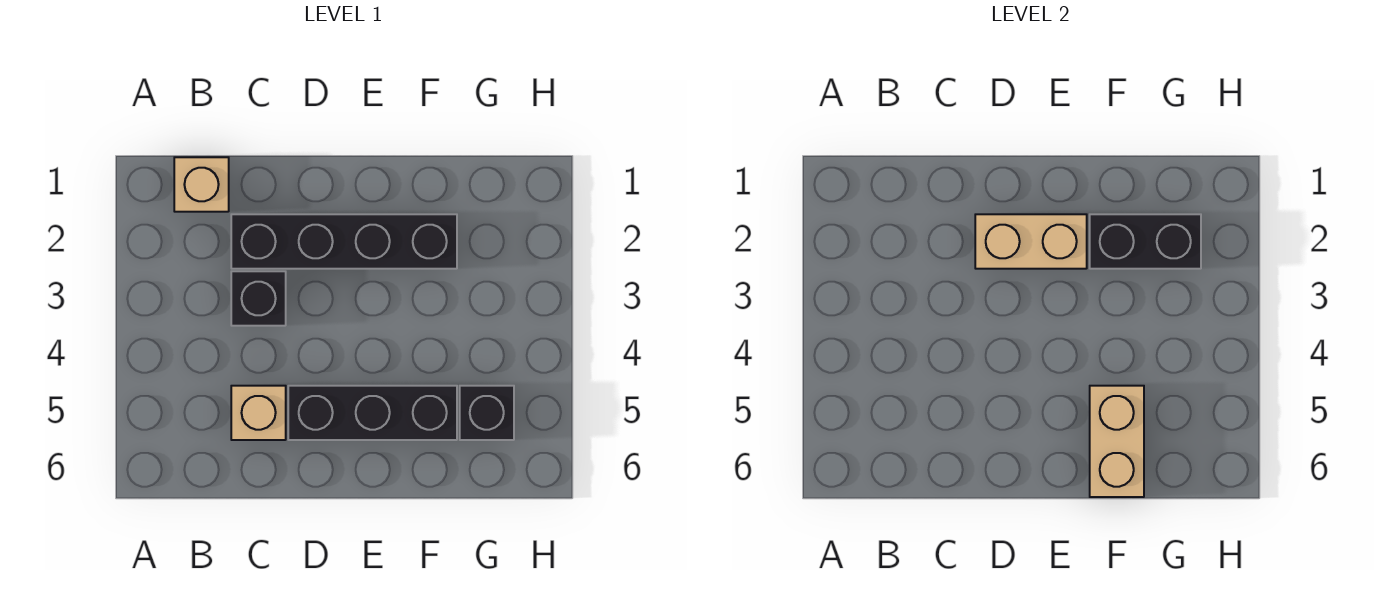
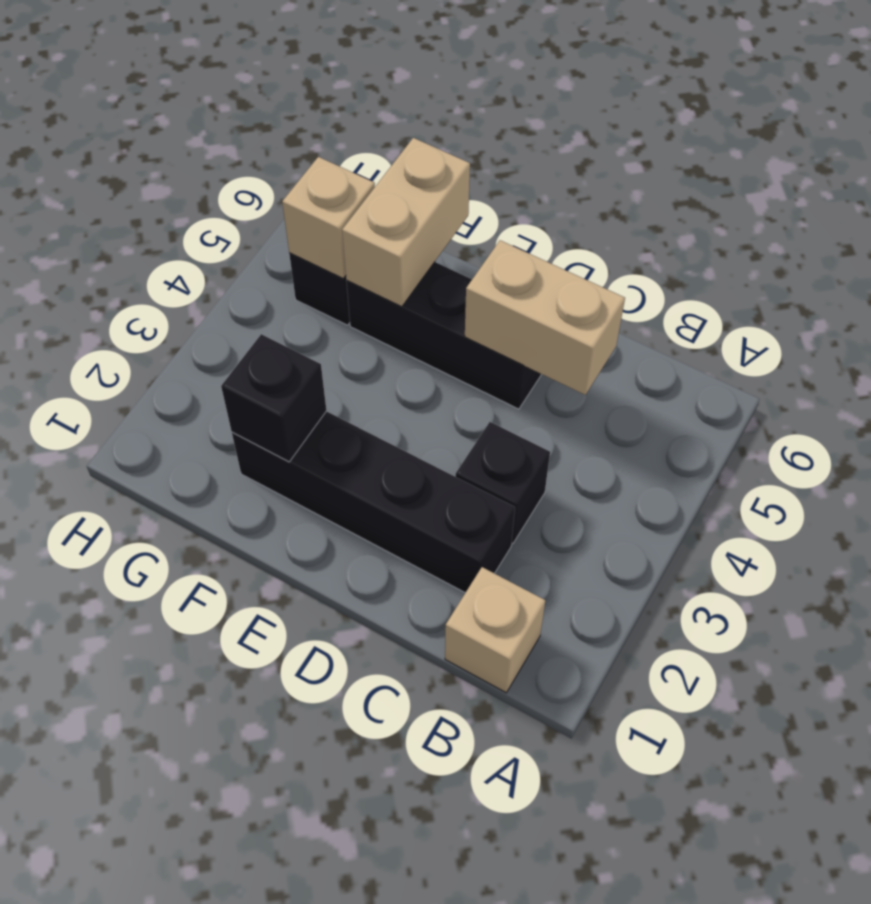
tan brick C5 level 1 -> tan brick G5 level 2
tan brick D2:E2 level 2 -> tan brick C5:D5 level 2
black brick F2:G2 level 2 -> black brick F2 level 2

